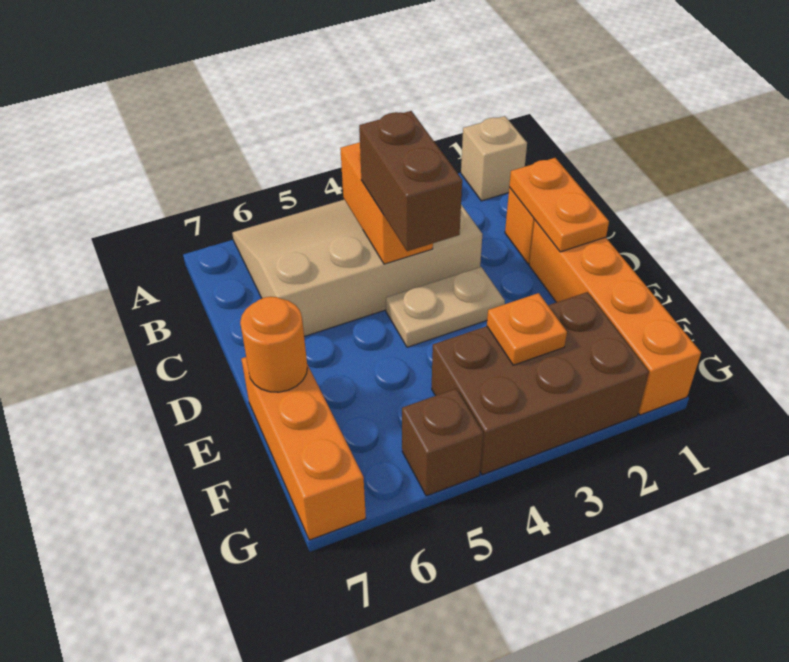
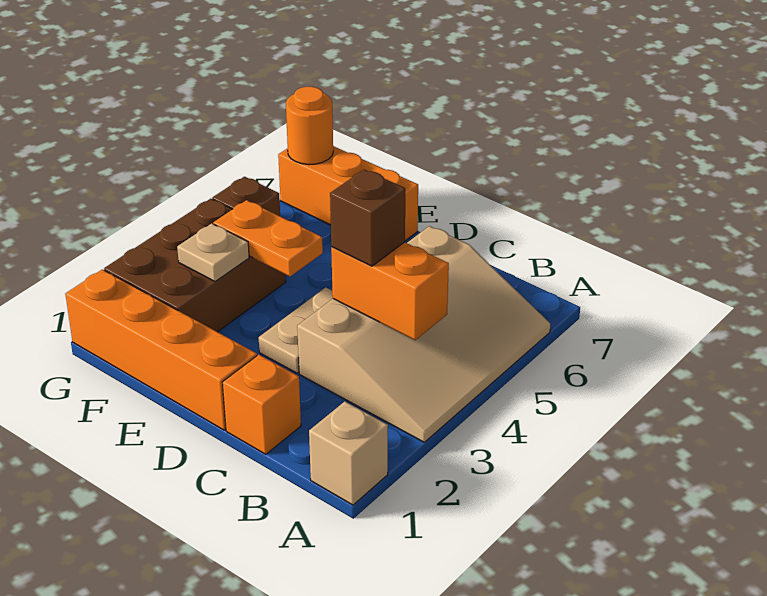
orange plate C1:D1 level 2 -> orange plate E4:F4 level 2
brown brick C4:D4 level 3 -> brown brick C4 level 3
orange round brick E7 level 2 -> orange round brick G7 level 2
orange plate F3 level 2 -> tan plate F3 level 2

